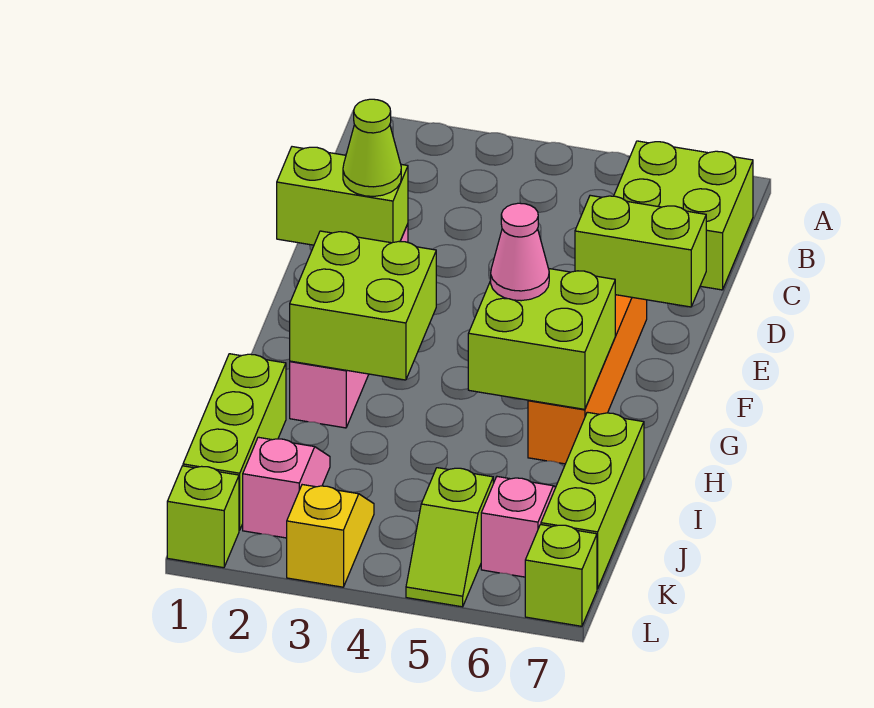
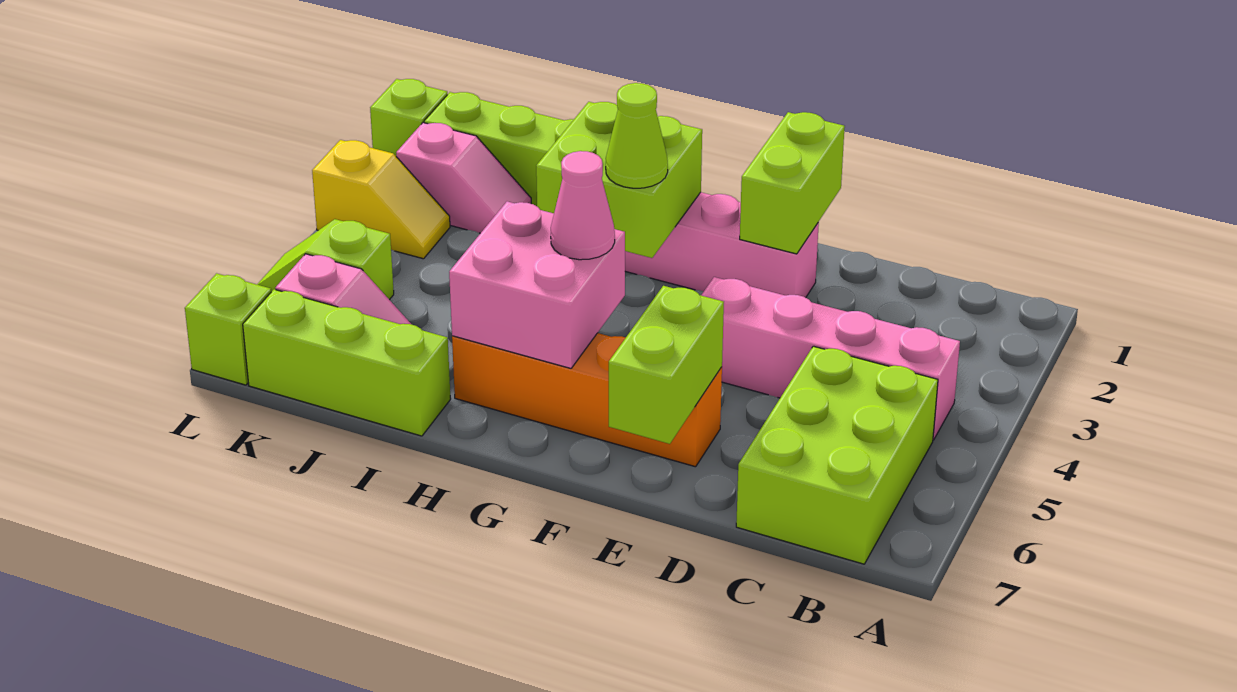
none -> pink brick B4:E4 level 1
lime brick B6:C7 level 1 -> lime brick B5:C7 level 1
lime cone E2 level 3 -> lime cone G3 level 3
lime brick G5:H6 level 2 -> pink brick G5:H6 level 2

